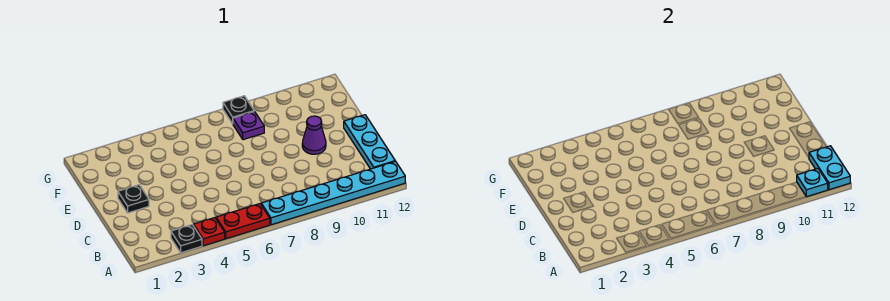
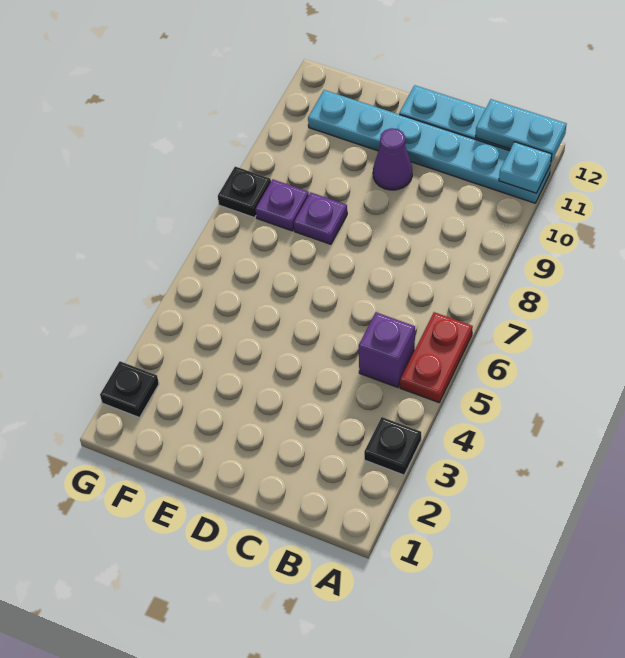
red plate A4 level 1 -> none
cyan plate A7:A12 level 1 -> cyan plate A11:F11 level 1
none -> purple brick B5 level 1
black plate D2 level 1 -> black plate G2 level 1
none -> purple plate E8 level 1

